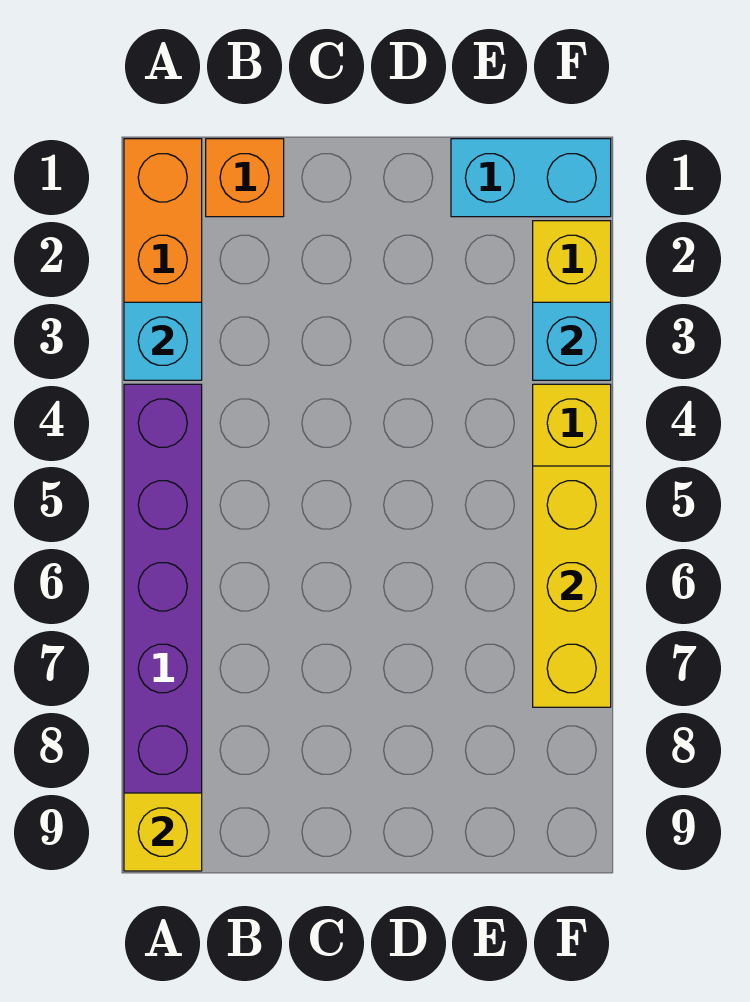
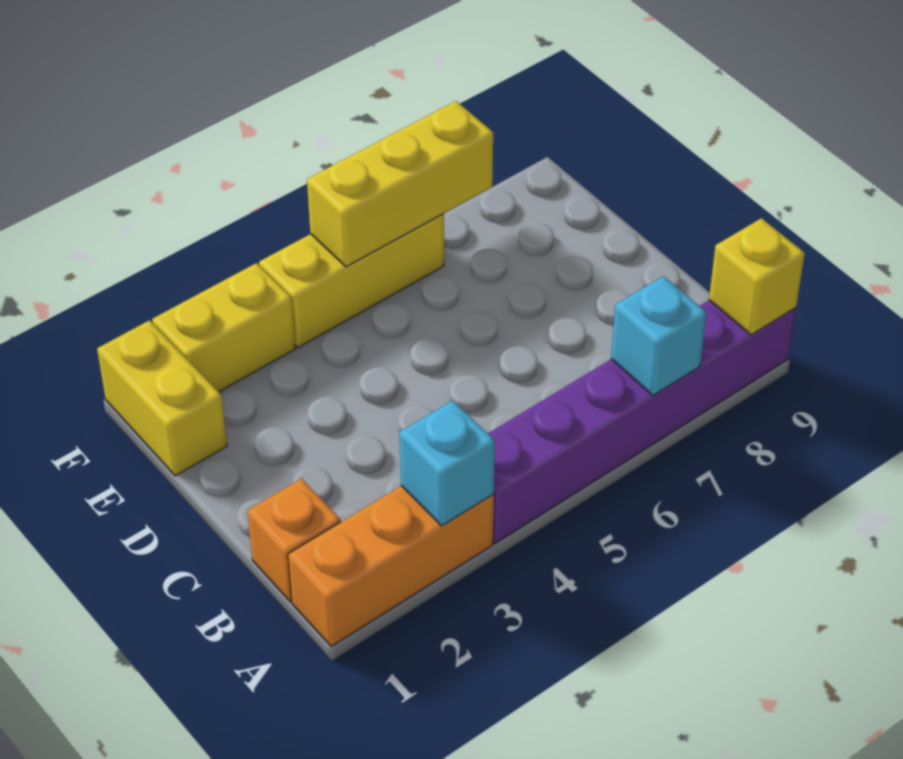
cyan brick E1:F1 level 1 -> yellow brick E1:F1 level 1
cyan brick F3 level 2 -> cyan brick A7 level 2

